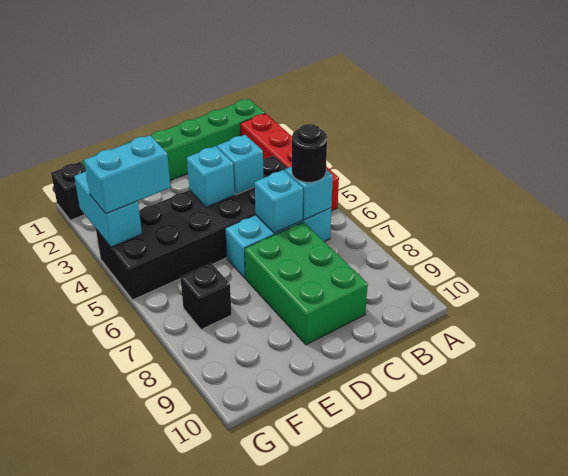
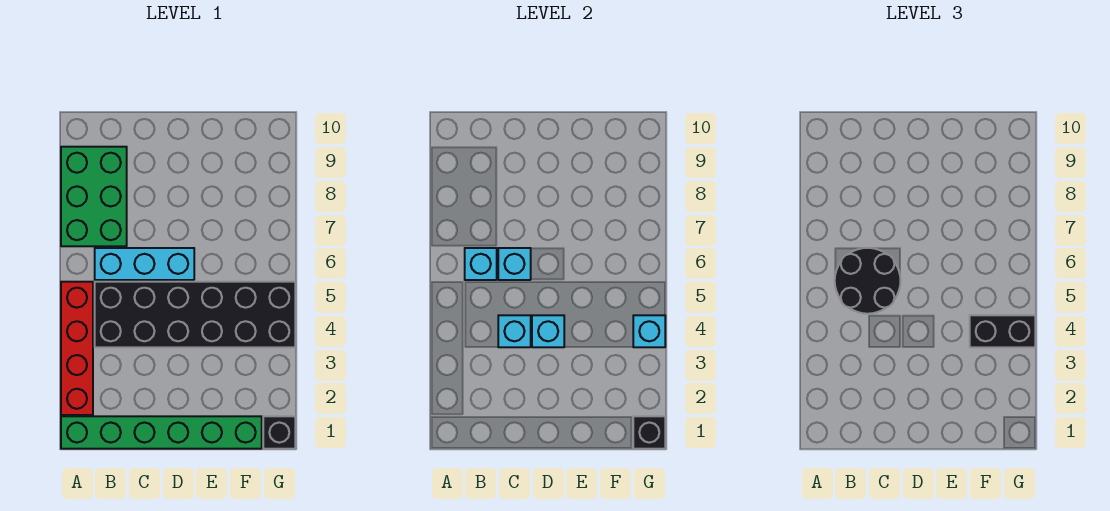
black round brick B6 level 3 -> black round brick B5:C6 level 3
green brick C7:D9 level 1 -> green brick A7:B9 level 1
cyan brick F4:G4 level 3 -> black brick F4:G4 level 3
black brick F7 level 1 -> black brick G1 level 2
cyan brick G3:G4 level 2 -> cyan brick G4 level 2

